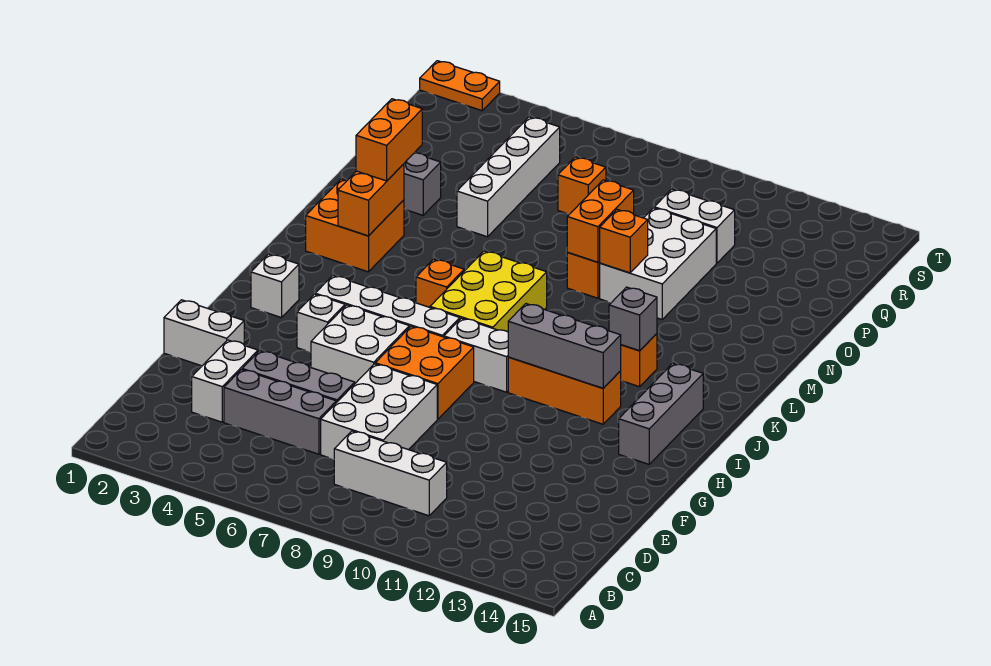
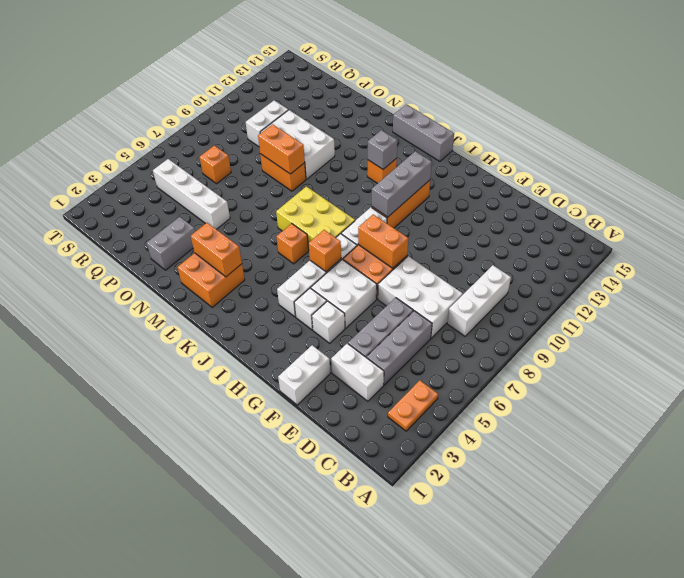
grey brick H14:J14 level 1 -> grey brick J15:L15 level 1
white brick I2 level 1 -> white brick G4 level 1
orange brick M3:N3 level 3 -> orange brick G8:H8 level 2
orange brick N10 level 2 -> orange brick I6 level 2
orange plate T1:T2 level 1 -> orange plate B3:B4 level 1

